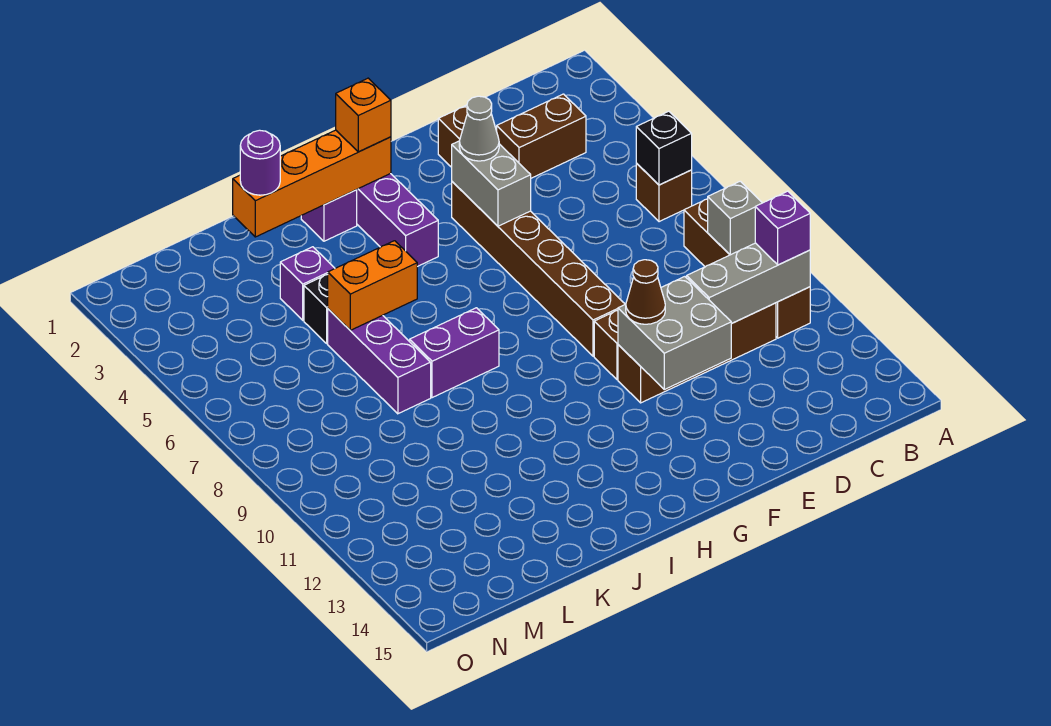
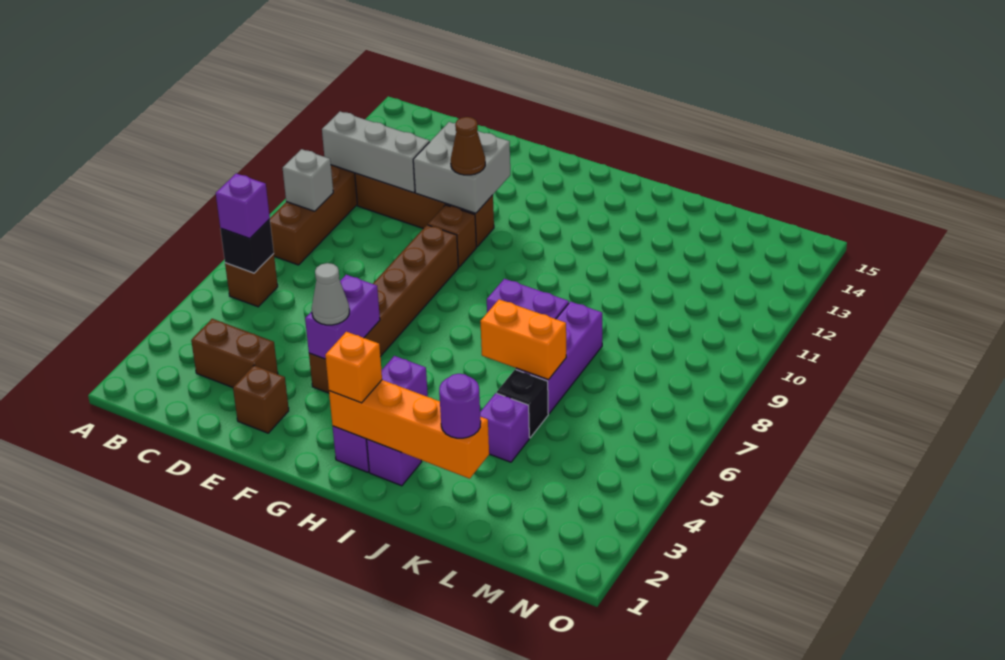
purple brick B11 level 3 -> purple brick B6 level 3
grey brick F4:F5 level 2 -> purple brick F4:F5 level 2

